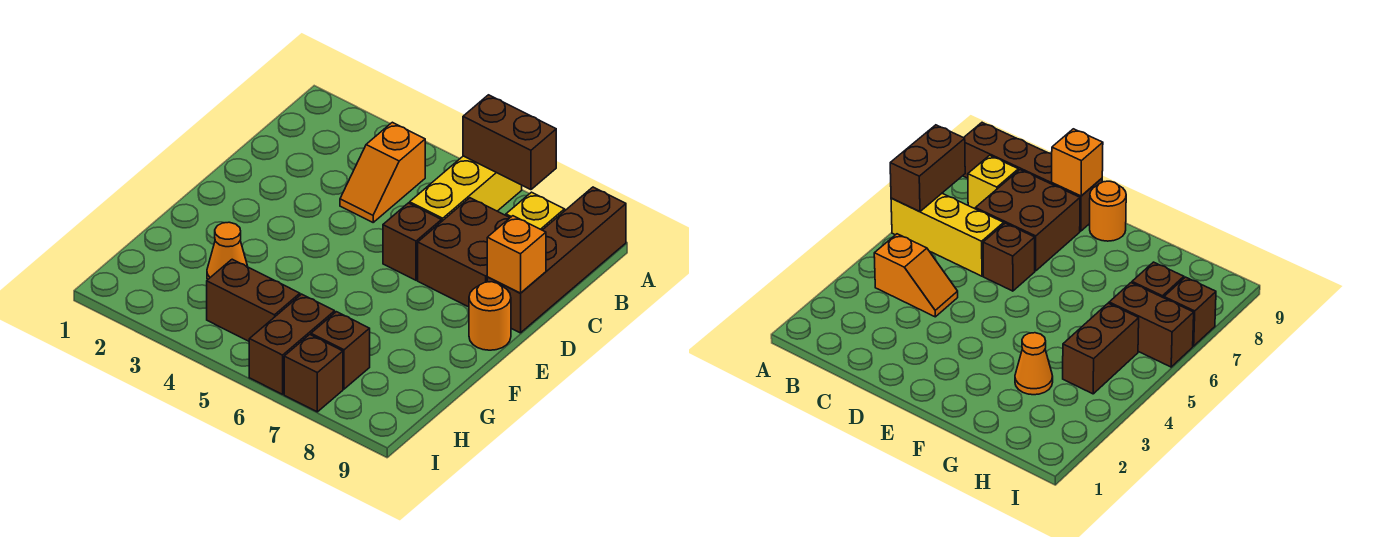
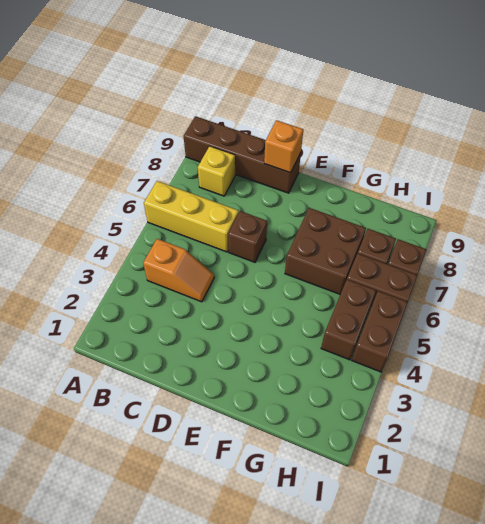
brown brick A6:A7 level 2 -> brown brick I4:I5 level 1
brown brick C7:D8 level 1 -> brown brick F6:G7 level 1
orange round brick E9 level 1 -> none
orange cone G3 level 1 -> none

